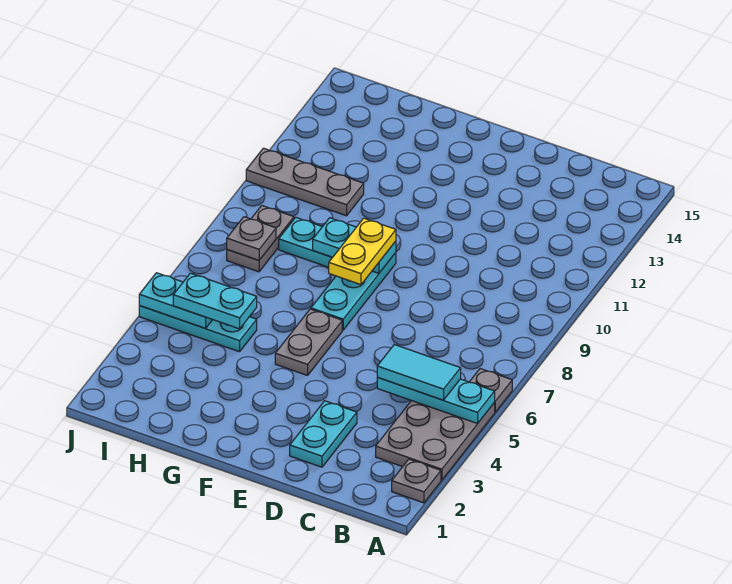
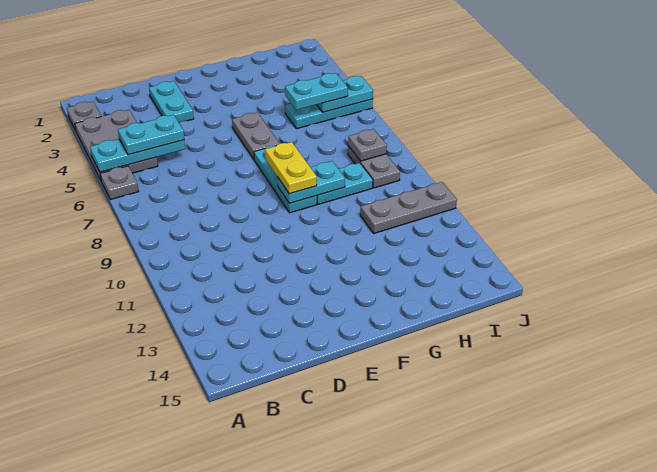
cyan tile B5:C5 level 3 -> cyan plate B5:C5 level 3

